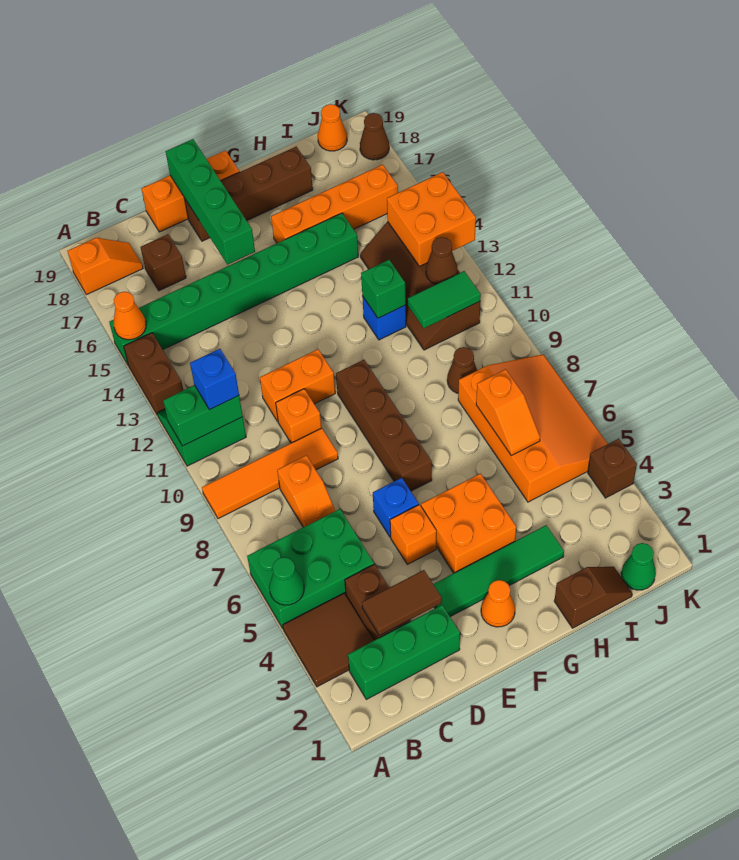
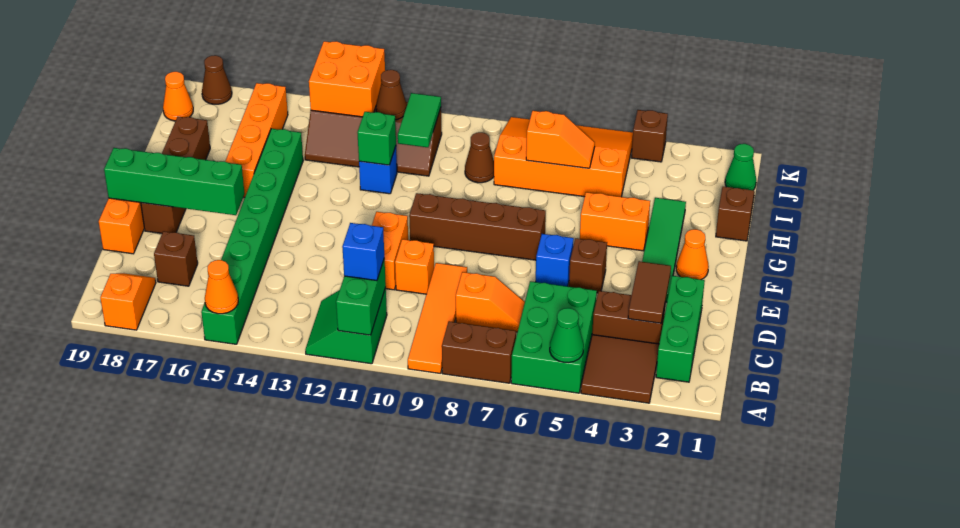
brown brick A13:A14 level 1 -> brown brick A7:A8 level 1
orange brick E5 level 1 -> brown brick E5 level 1
orange brick F4:G5 level 1 -> orange brick G4:G5 level 1

